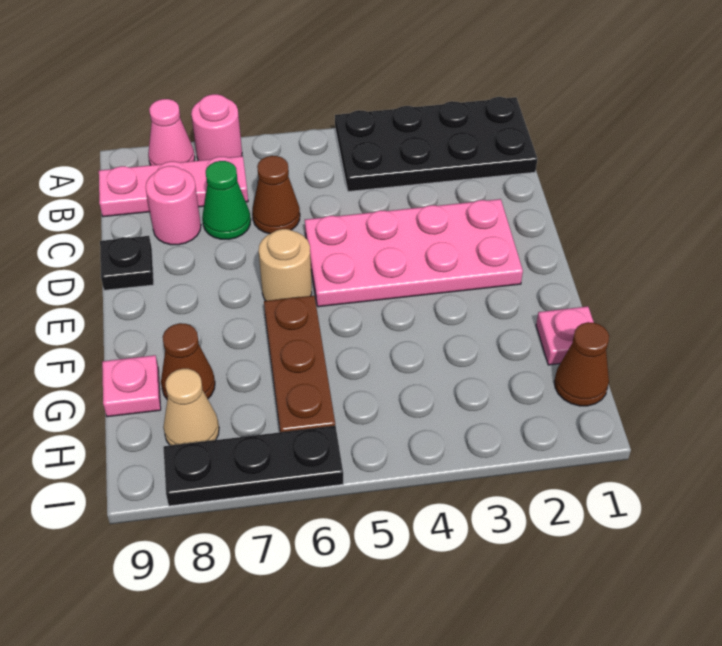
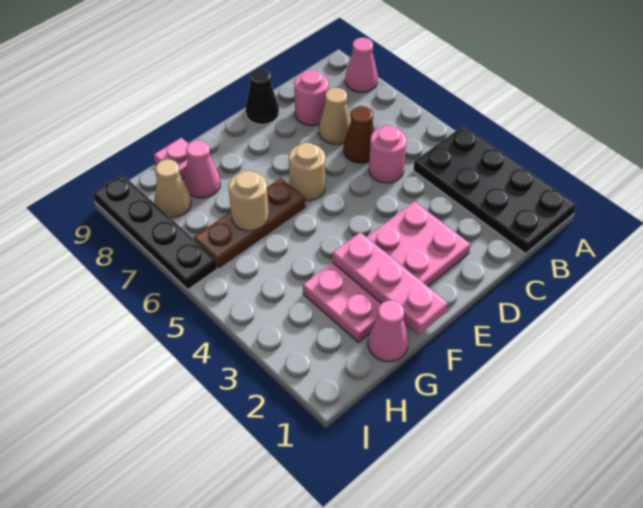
pink round brick A7 level 1 -> pink round brick C5 level 1
pink plate B7:B9 level 1 -> pink plate F1:F3 level 2
green cone C7 level 1 -> tan cone C7 level 1
pink plate D2:E5 level 1 -> pink plate D2:G3 level 1
black plate D9 level 1 -> black cone D9 level 1
pink plate G1 level 1 -> pink cone G1 level 1
none -> tan round brick G6 level 2
brown cone G8 level 1 -> pink cone G8 level 1
brown cone H1 level 1 -> none
black plate I6:I8 level 1 -> black plate I6:I9 level 1

